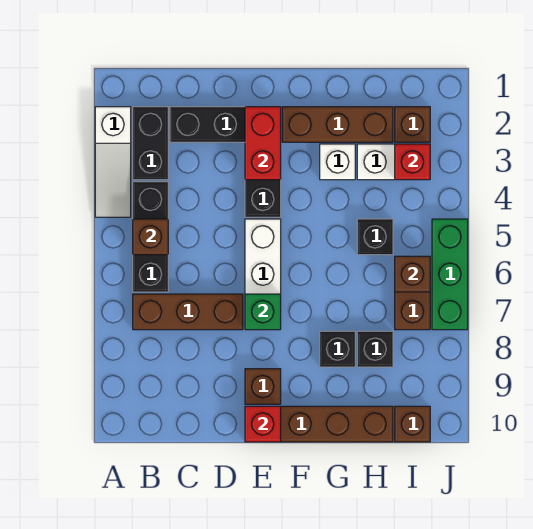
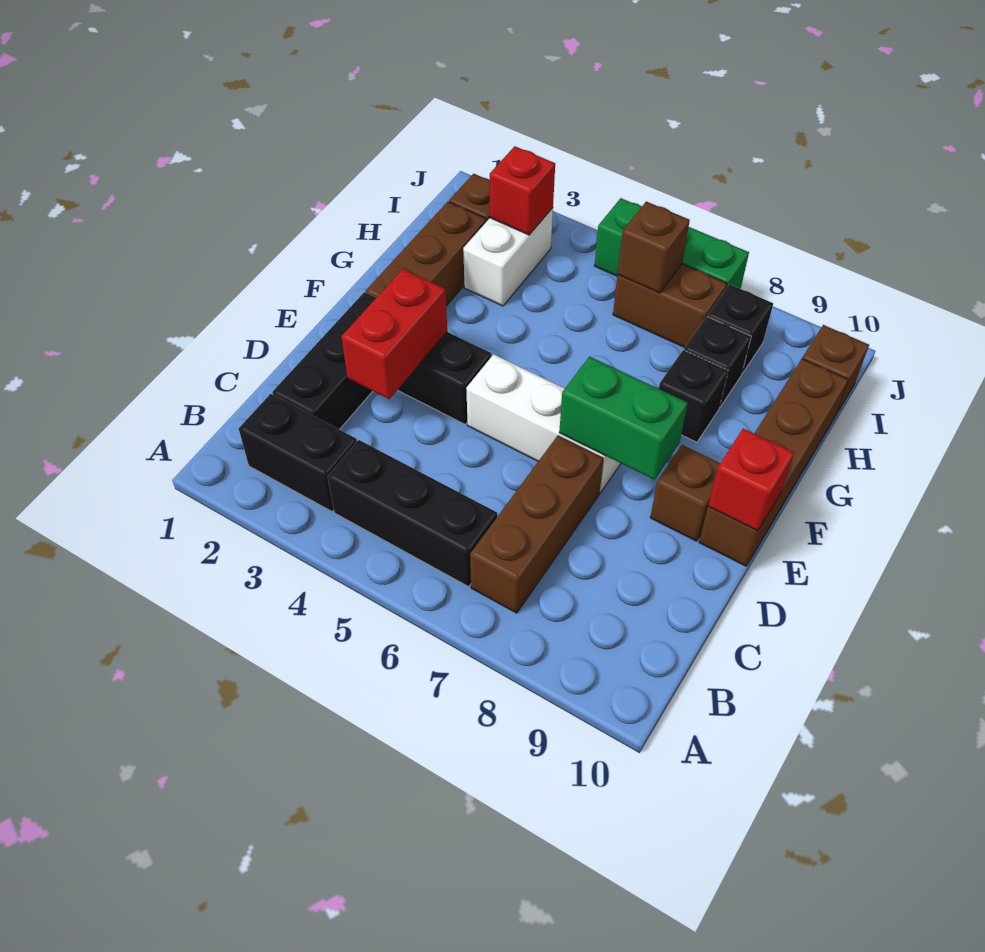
white slope A2:A4 level 1 top 2 -> none
brown brick B5 level 2 -> none
red brick E2:E3 level 2 -> red brick D3:E3 level 2
green brick E7 level 2 -> green brick E7:E8 level 2
white brick G3 level 1 -> none
black brick H5 level 1 -> black brick I8 level 1

